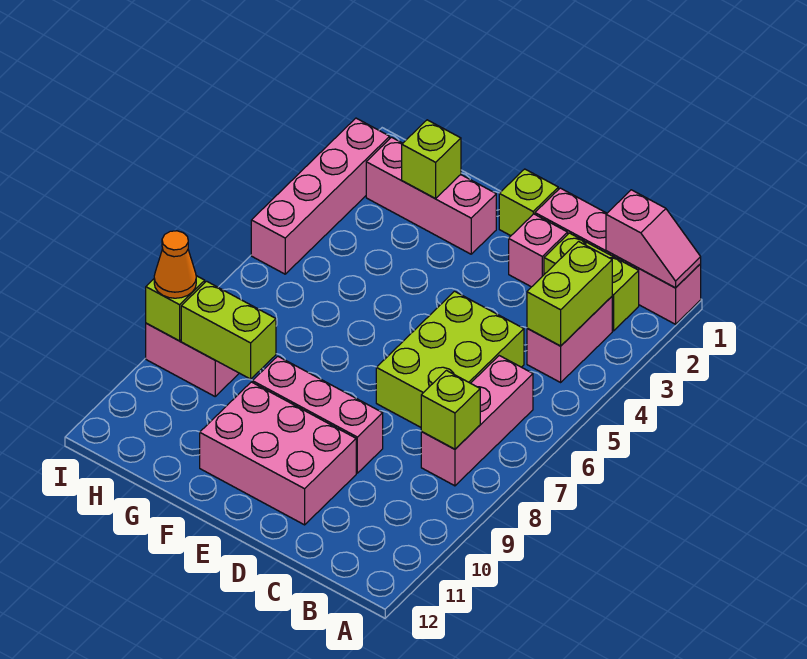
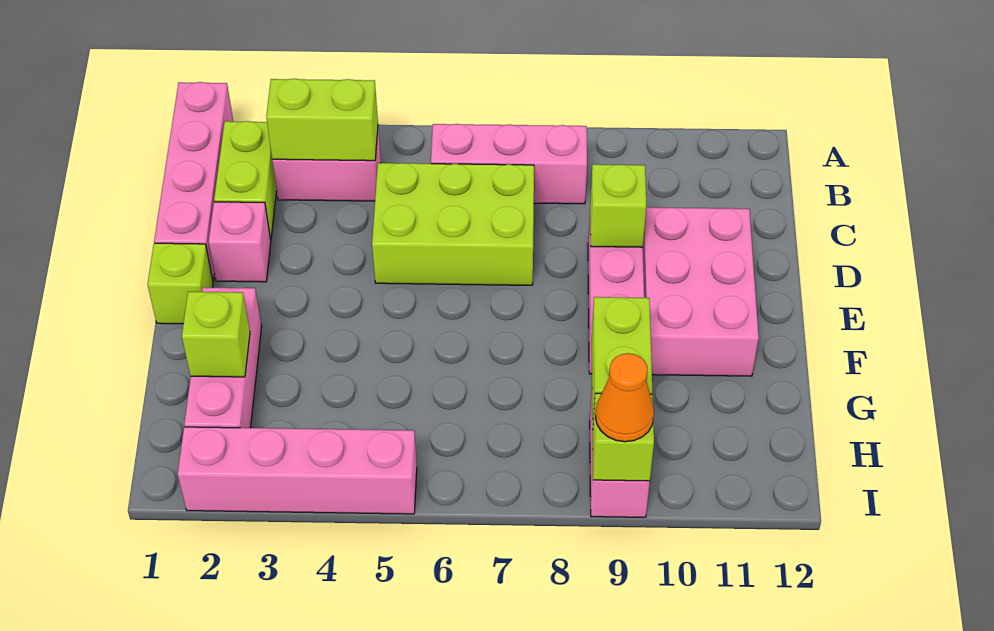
pink slope A1:B1 level 2 top B -> none
lime brick B8 level 2 -> lime brick D9 level 2

